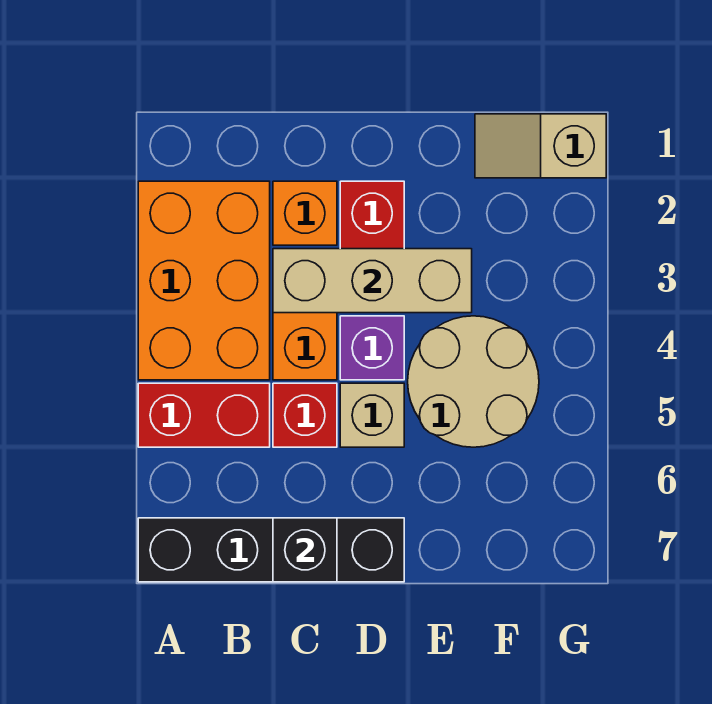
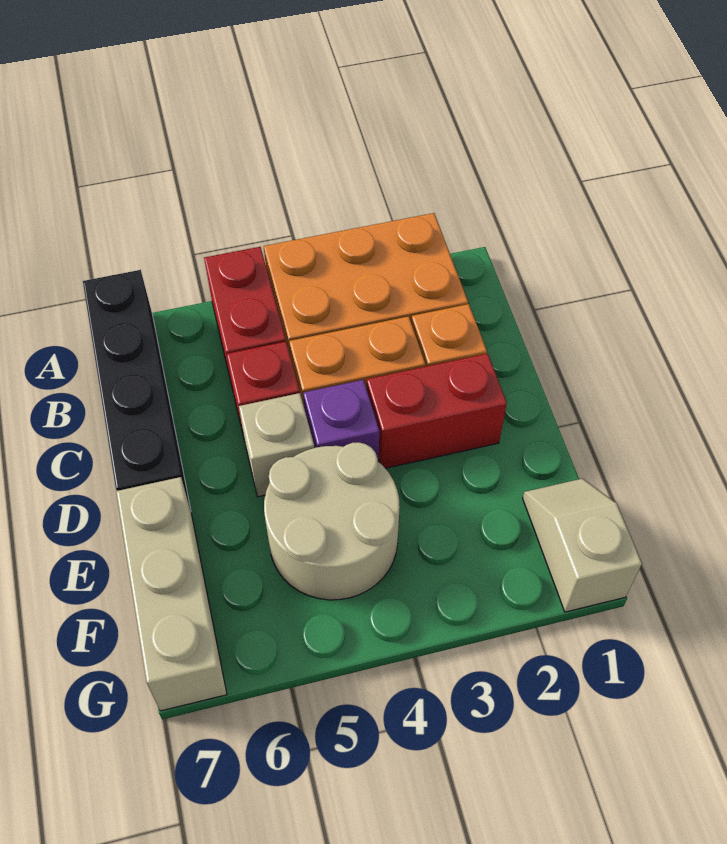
tan brick C3:E3 level 2 -> tan brick E7:G7 level 1
black brick C7 level 2 -> none

